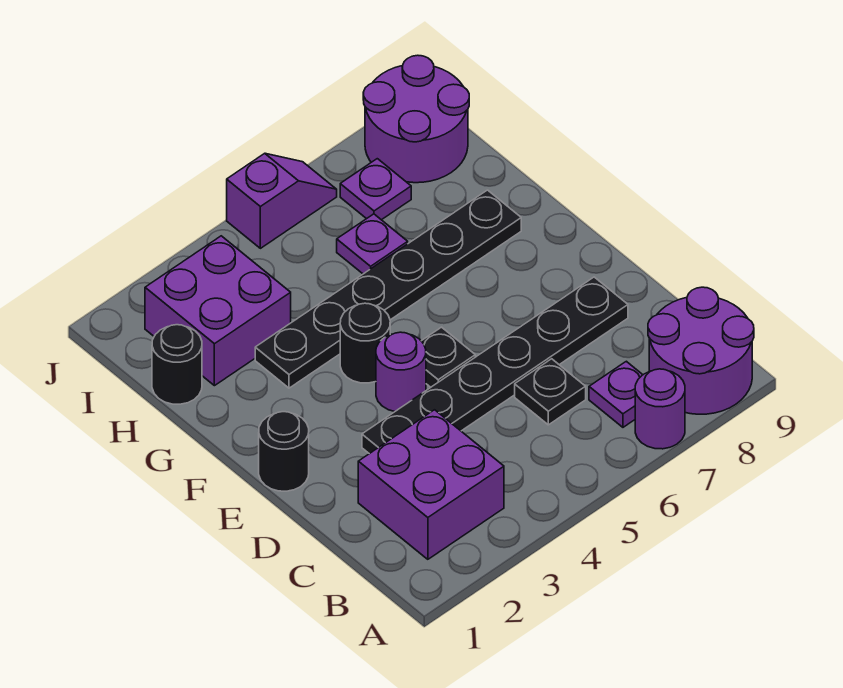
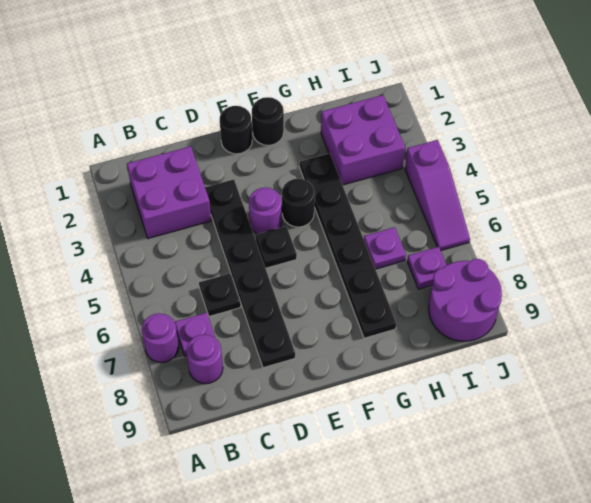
purple round brick A8:B9 level 1 -> purple round brick B8 level 1
black round brick H1 level 1 -> black round brick F1 level 1
purple slope J5:J6 level 1 top 5 -> purple slope J4:J6 level 1 top 4

